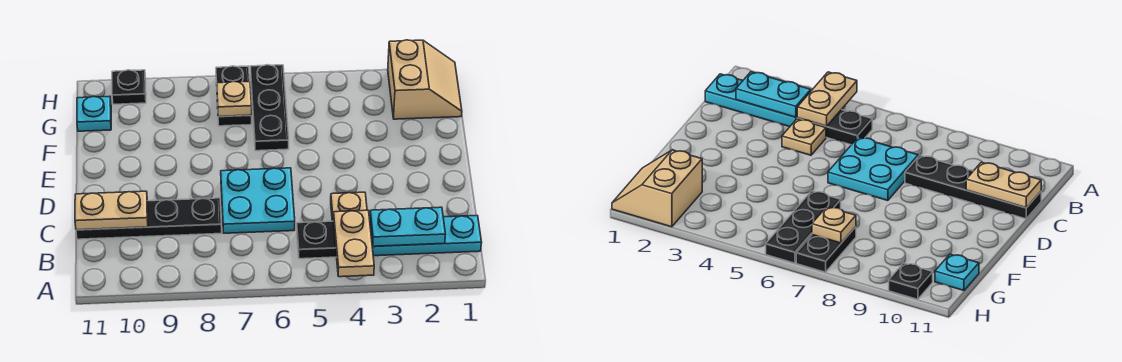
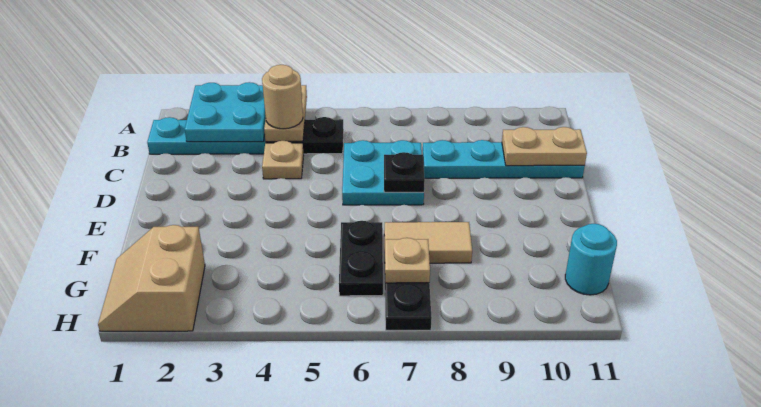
cyan plate B2:B3 level 2 -> cyan plate A2:B3 level 2
none -> tan round brick B4 level 3
black plate C8:C11 level 1 -> cyan plate C8:C11 level 1
black plate F6:H6 level 1 -> black plate F6:G6 level 1
none -> tan tile F7:F8 level 1
cyan plate G11 level 1 -> cyan round brick G11 level 1
black plate H10 level 1 -> black plate D7 level 2

